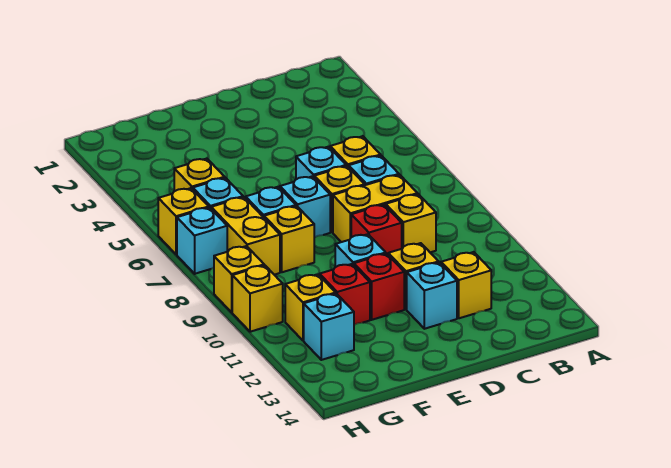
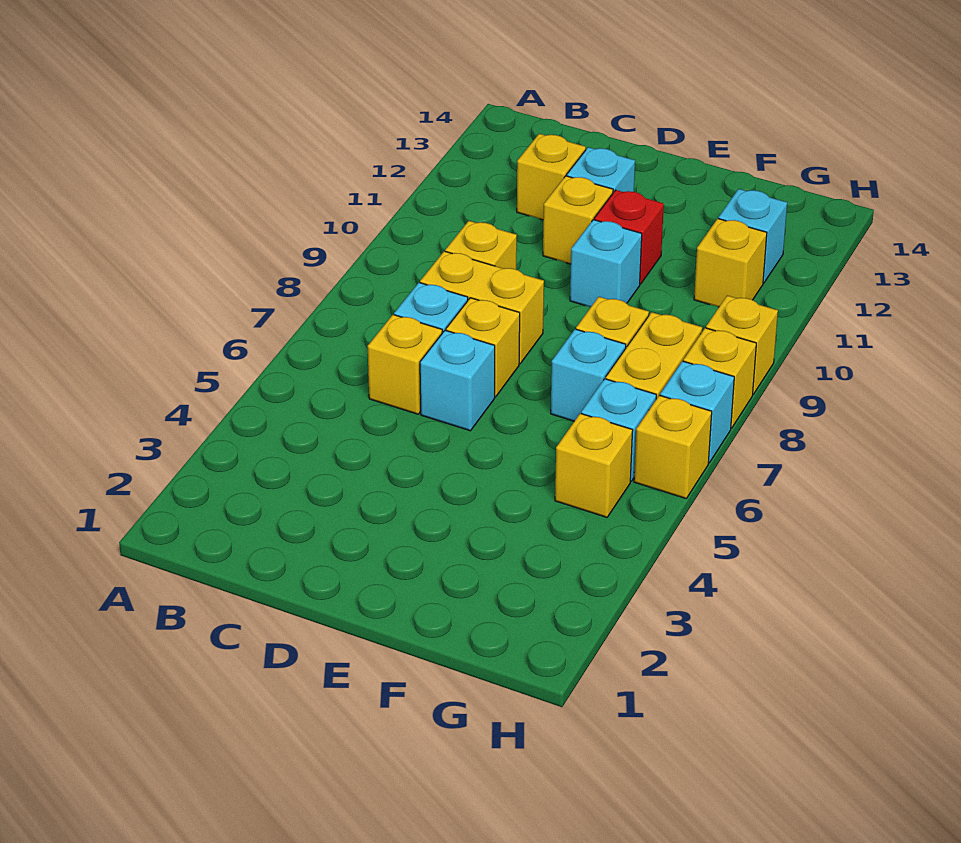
red brick D9 level 1 -> none
cyan brick E7 level 1 -> none
red brick F11 level 1 -> none
yellow brick H10 level 1 -> yellow brick H8 level 1

